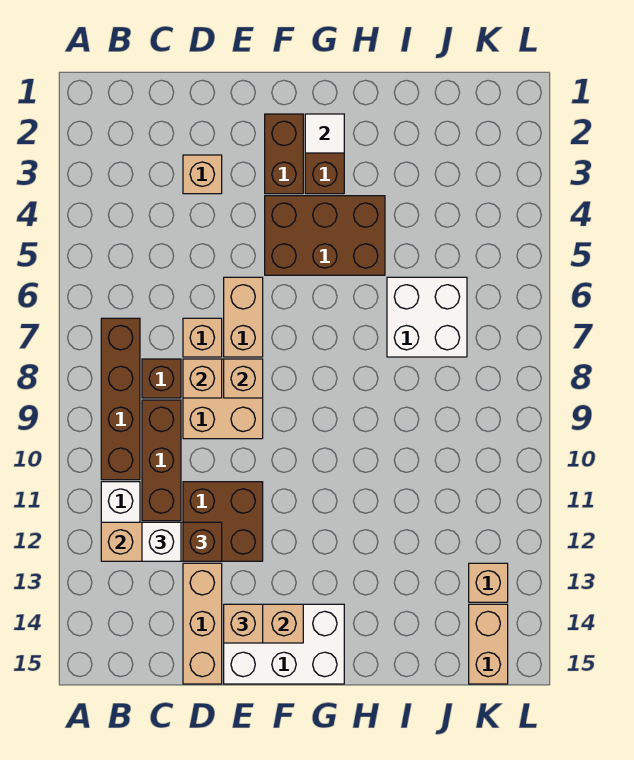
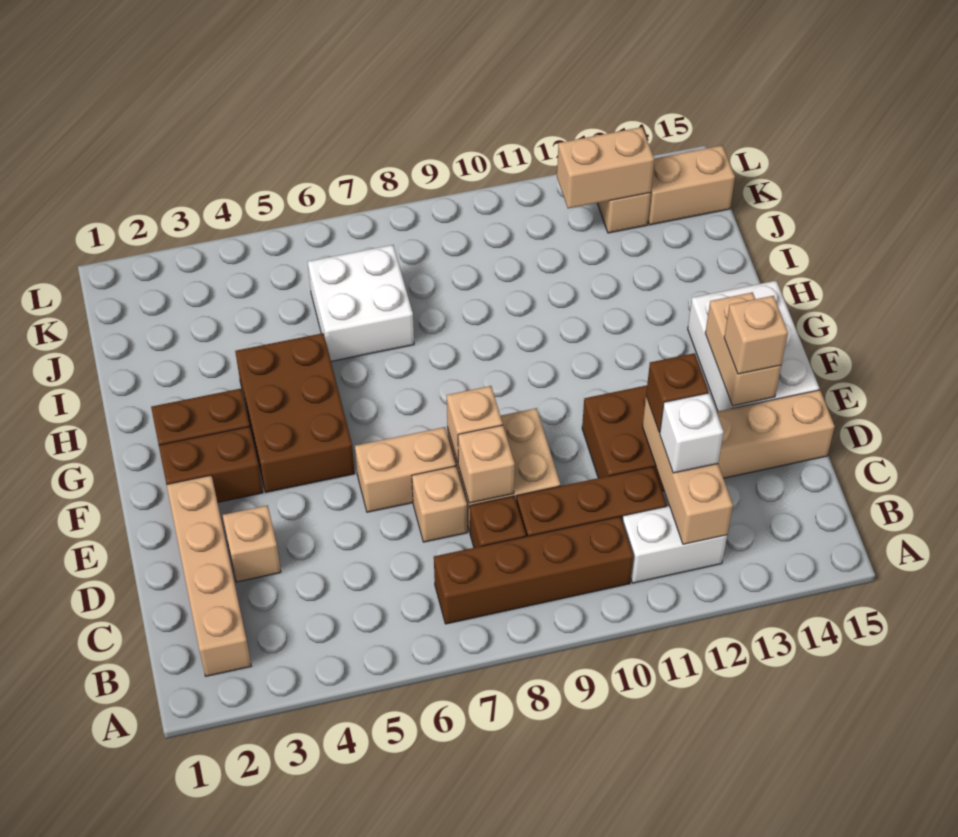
none -> tan brick B2:E2 level 1
white tile G2 level 2 -> none
none -> tan brick K12:K13 level 2

